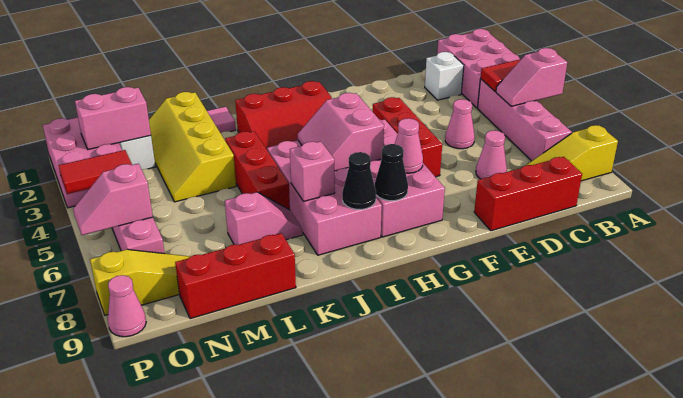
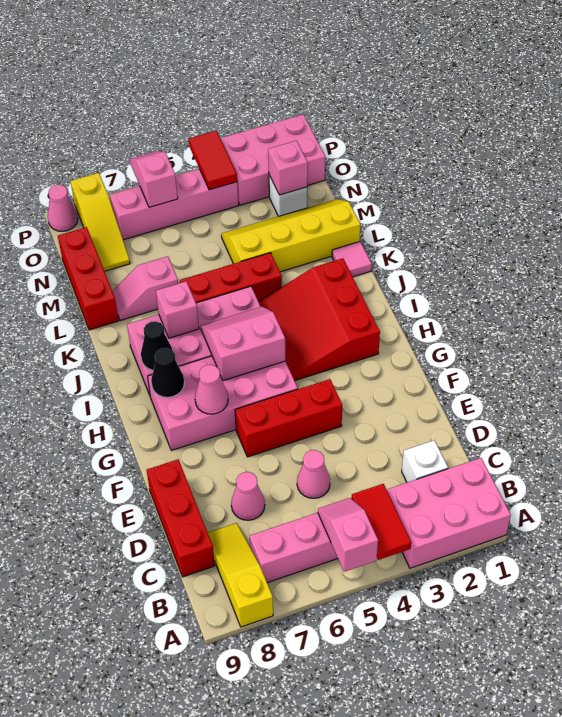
pink slope K7:L7 level 1 top L -> pink slope L7:L8 level 1 top 7
pink brick N2:O2 level 2 -> pink brick N2 level 2

